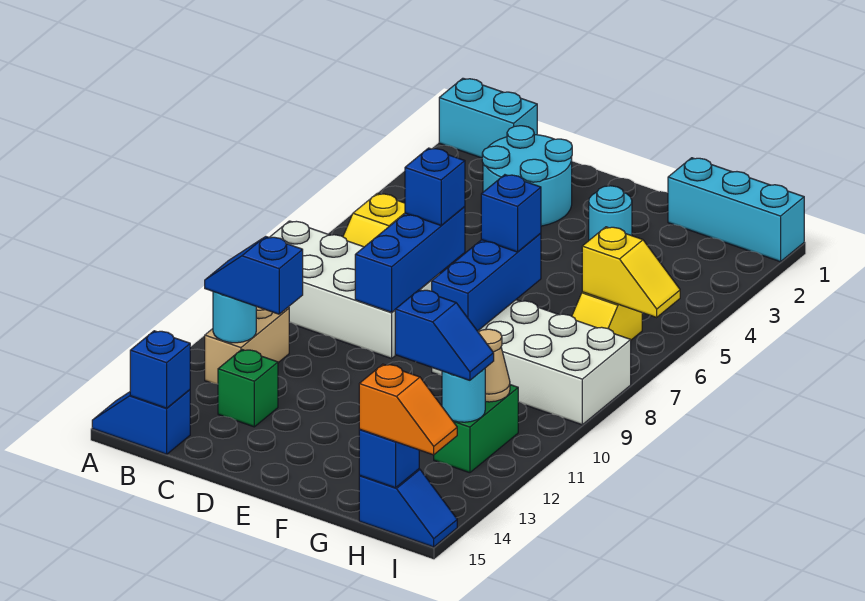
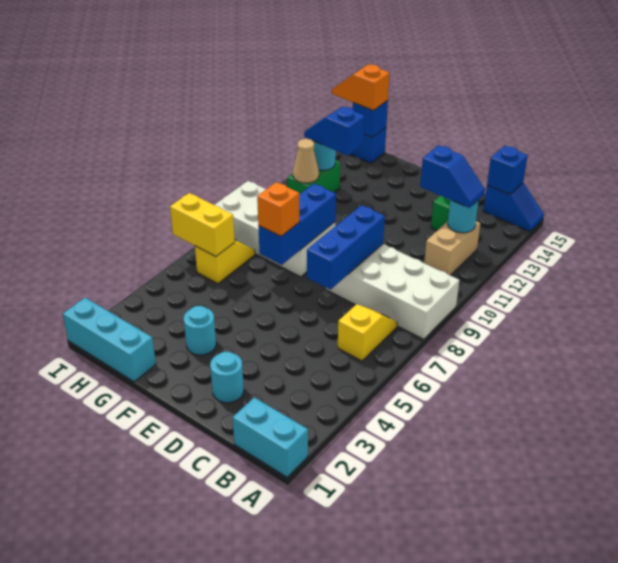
cyan round brick C2:D3 level 1 -> cyan round brick D2 level 1
blue brick D7 level 3 -> none
blue brick F7 level 3 -> orange brick F7 level 3
yellow slope H6:I6 level 2 top H -> yellow brick H6:I6 level 2

